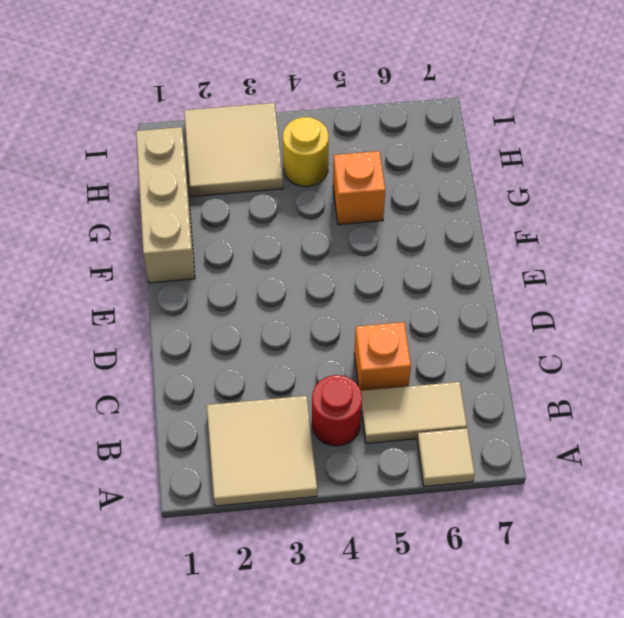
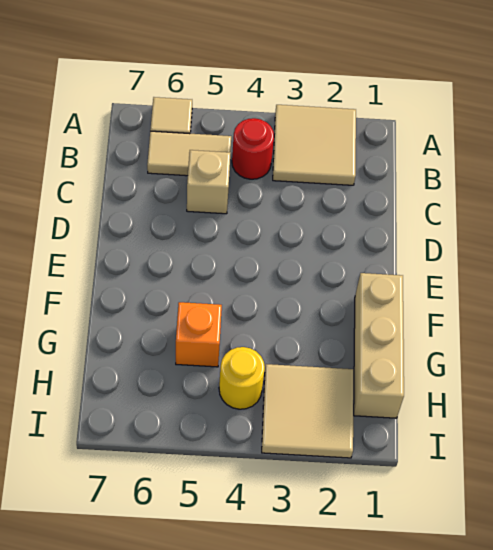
orange brick C5 level 1 -> tan brick C5 level 1

